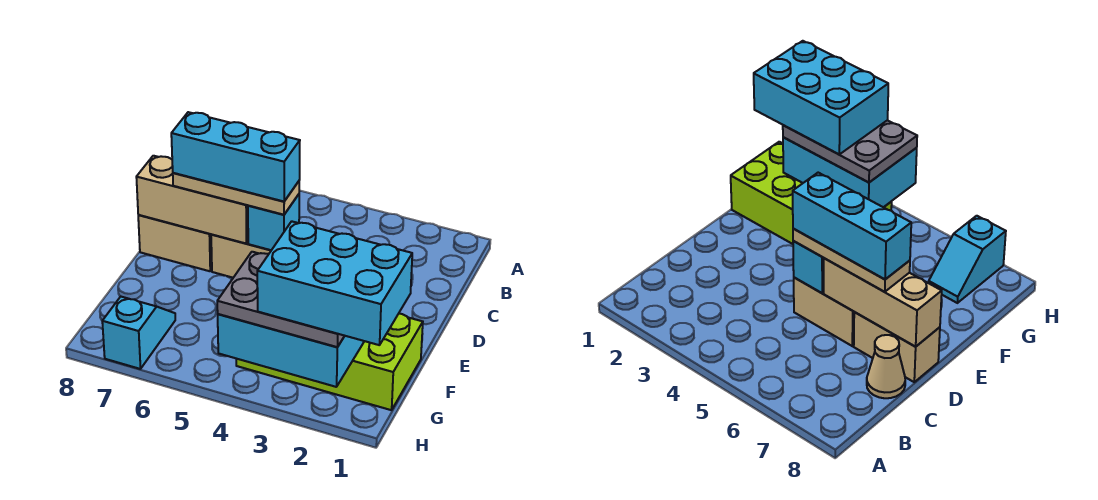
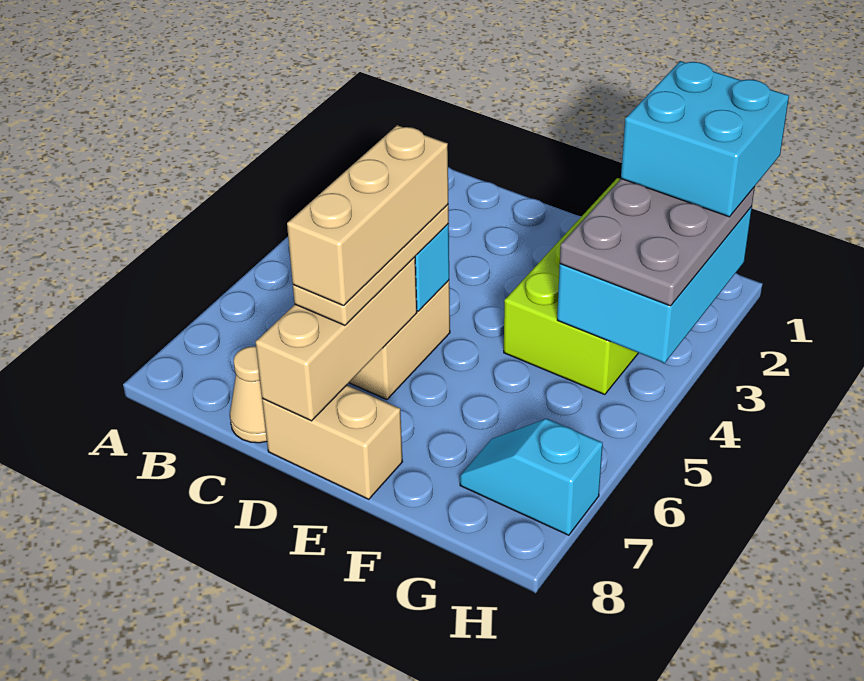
cyan brick D5:D7 level 4 -> tan brick D5:D7 level 4
tan brick D7:D8 level 1 -> tan brick D8:E8 level 1
cyan brick G1:H3 level 4 -> cyan brick G1:H2 level 4

